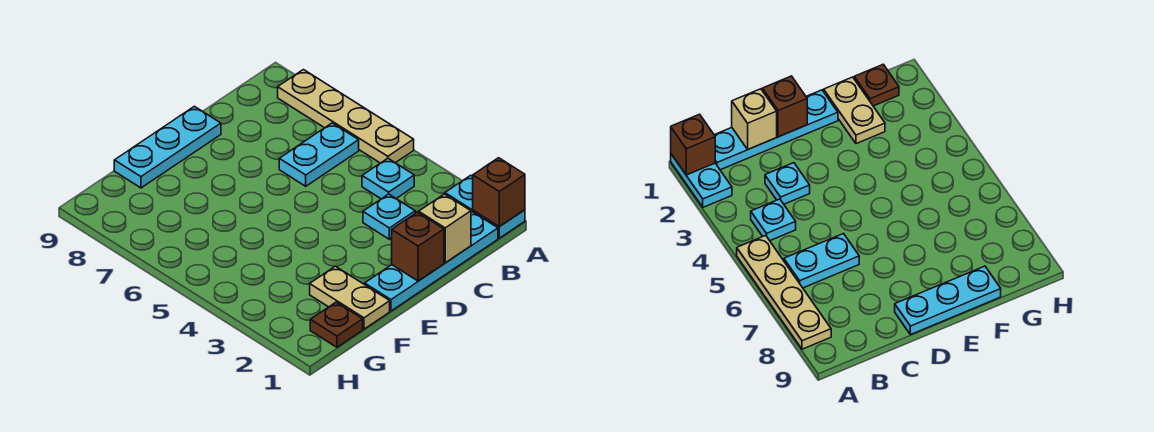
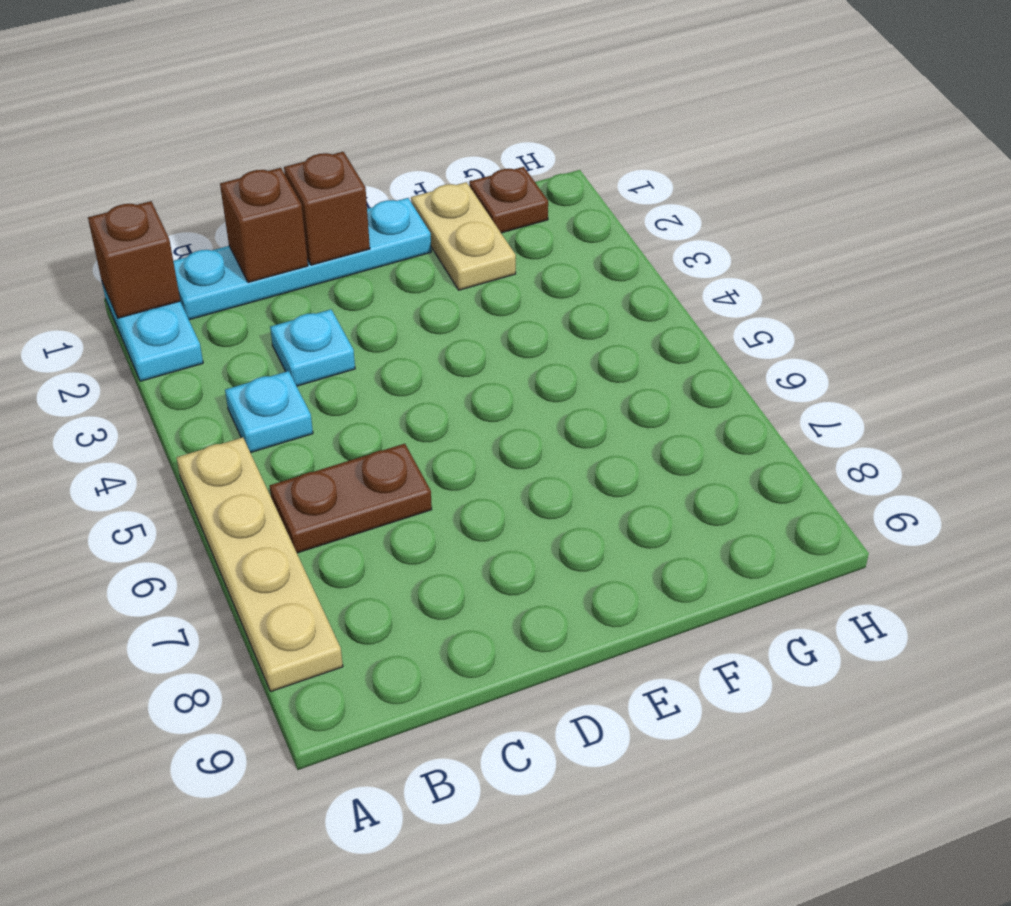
cyan plate B6:C6 level 1 -> brown plate B6:C6 level 1
tan brick C1 level 2 -> brown brick C1 level 2
cyan plate D9:F9 level 1 -> none

